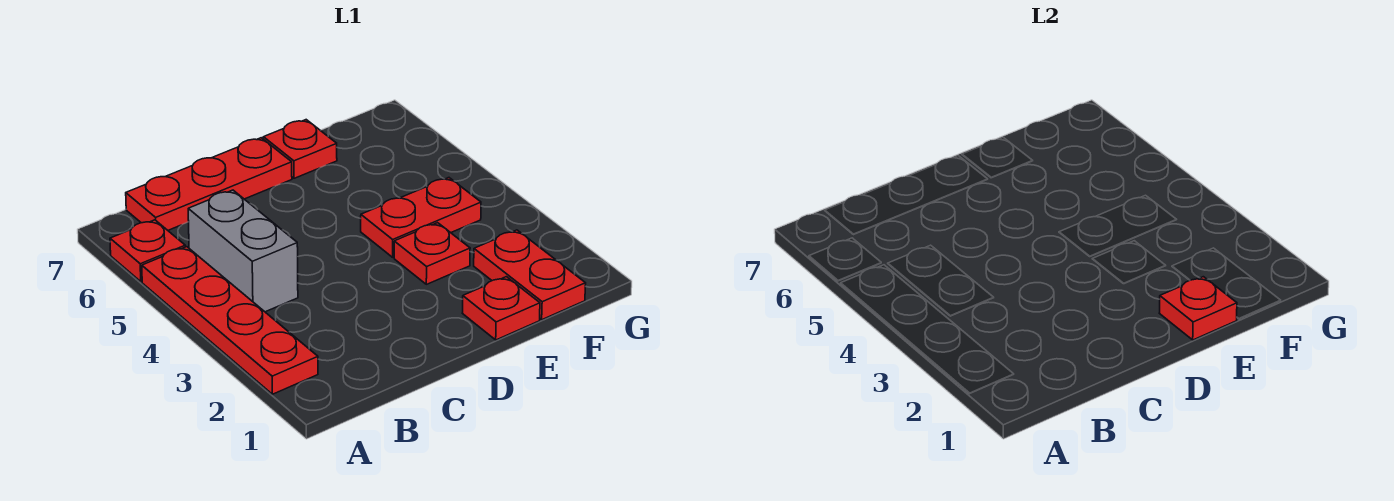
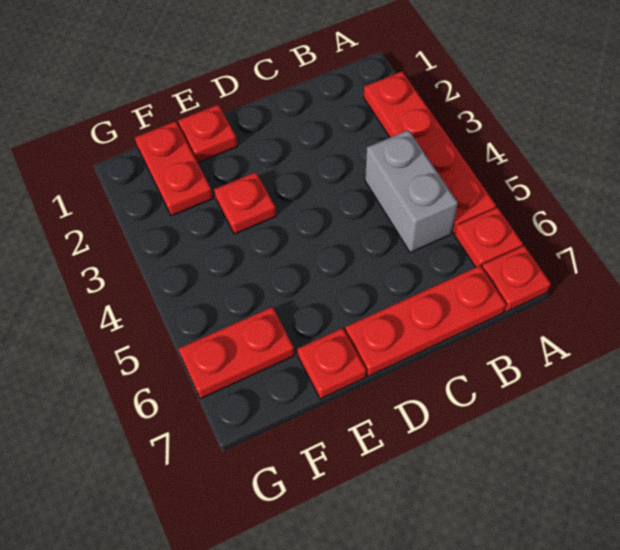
red plate E1 level 2 -> red plate A7 level 1
red plate E4:F4 level 1 -> red plate F6:G6 level 1

